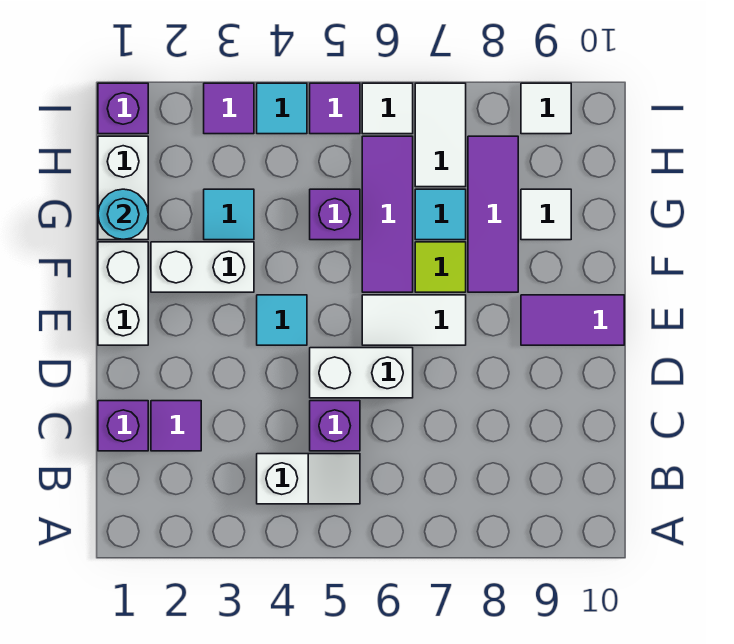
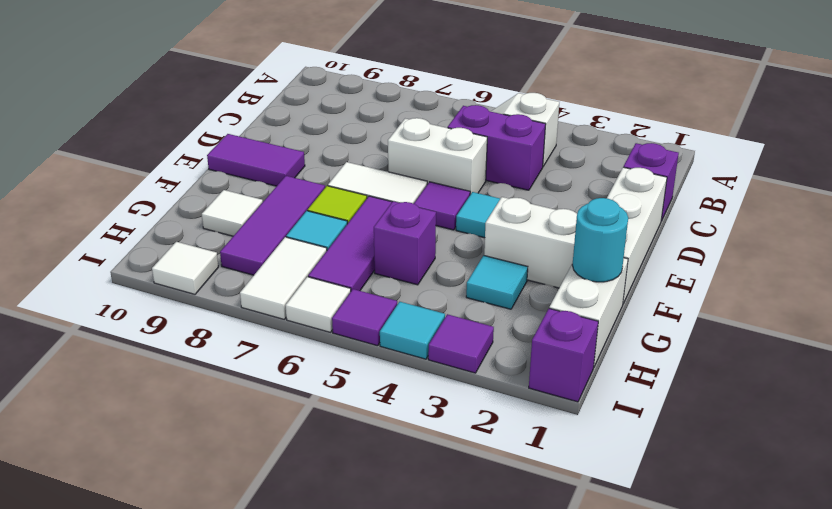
purple tile C2 level 1 -> purple tile E5 level 1
purple brick C5 level 1 -> purple brick C4:C5 level 1
white brick E1:F1 level 1 -> white brick D1:F1 level 1

